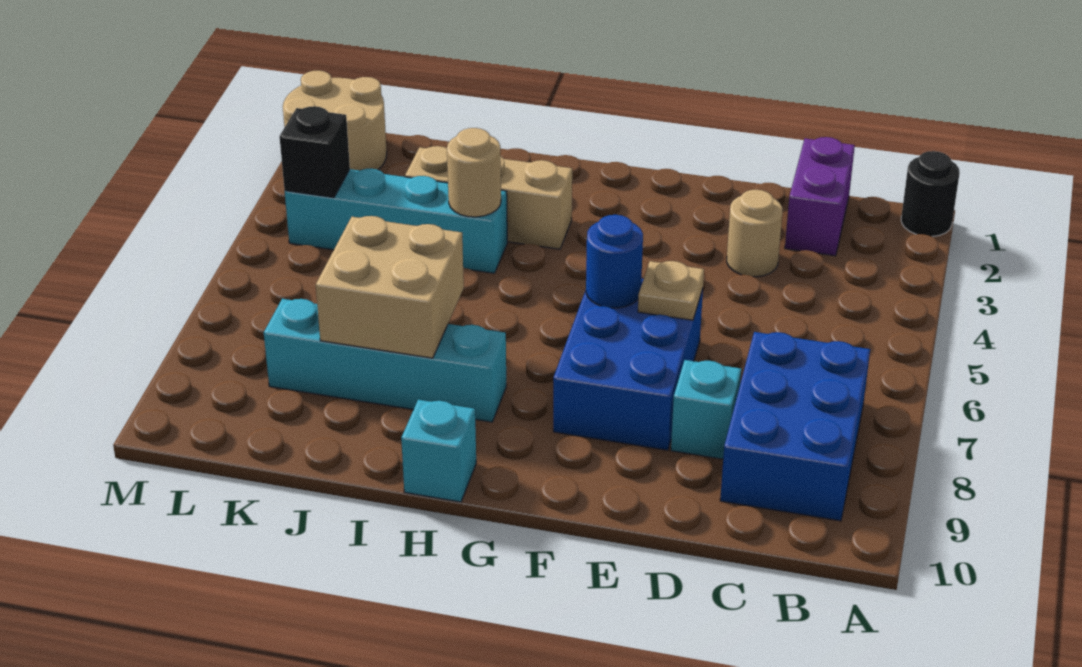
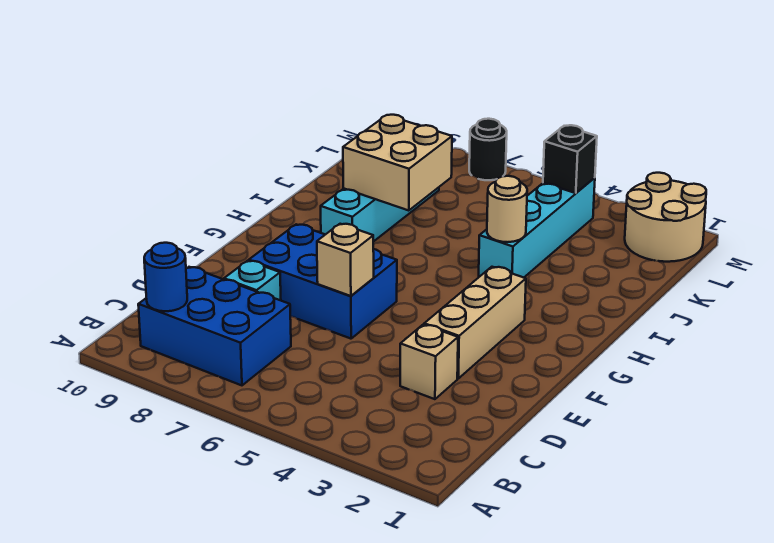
black round brick A1 level 1 -> black round brick M7 level 1
purple brick C1:C2 level 1 -> none
tan round brick D3 level 1 -> tan brick D3 level 1
tan plate E6 level 2 -> tan brick E6 level 2
blue round brick F6 level 2 -> blue round brick B9 level 2
tan brick H3:J3 level 1 -> tan brick E3:G3 level 1
cyan brick H10 level 1 -> none

